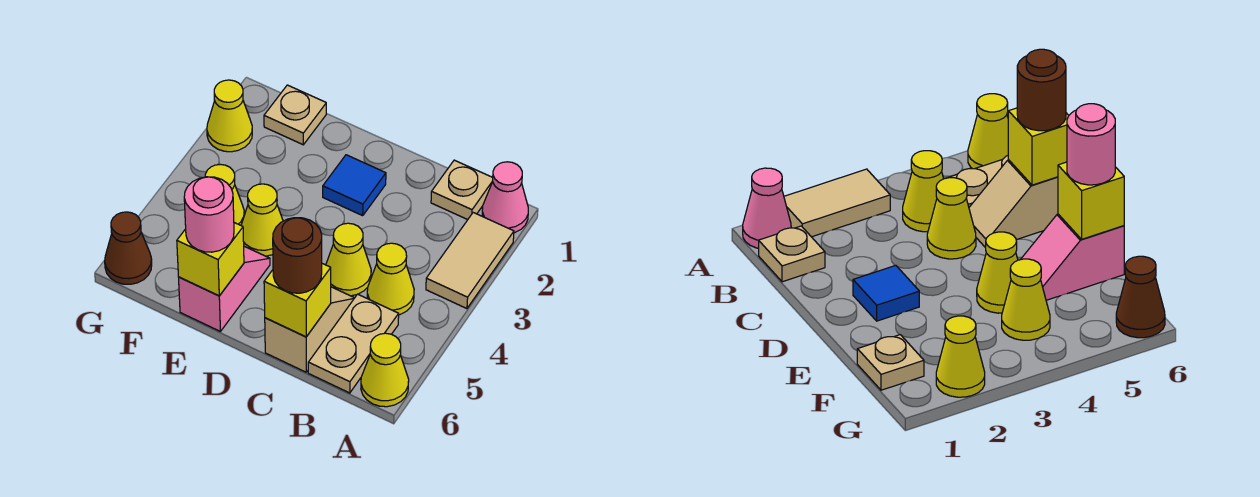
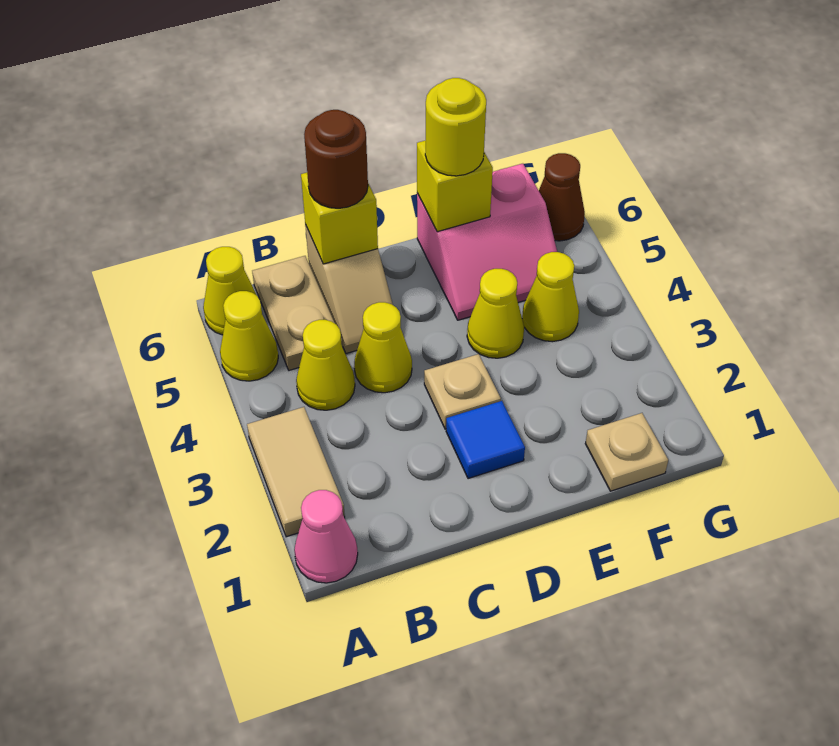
tan plate B1 level 1 -> tan plate D3 level 1
pink slope E5:E6 level 1 top 6 -> pink slope E5:F6 level 1 top 6
pink round brick E6 level 3 -> yellow round brick E6 level 3
yellow cone G2 level 1 -> yellow cone A5 level 1

